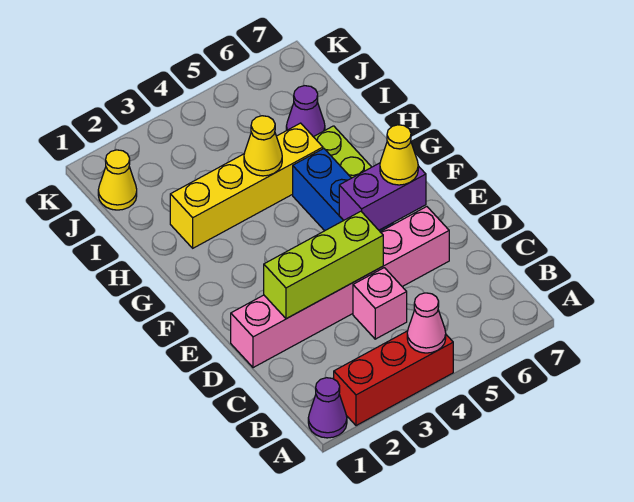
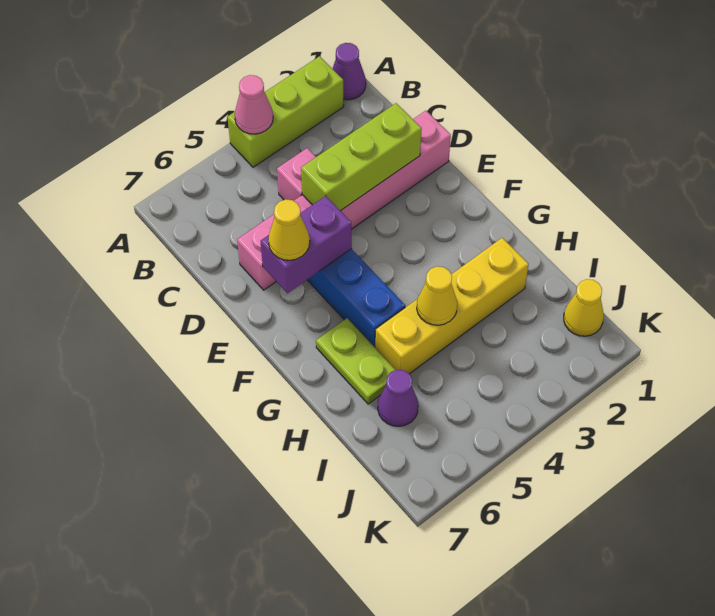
red brick A2:A4 level 1 -> lime brick A2:A4 level 1

